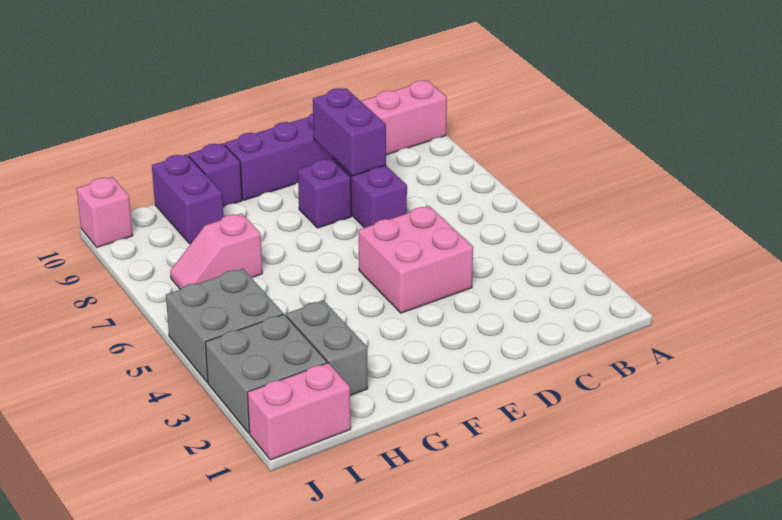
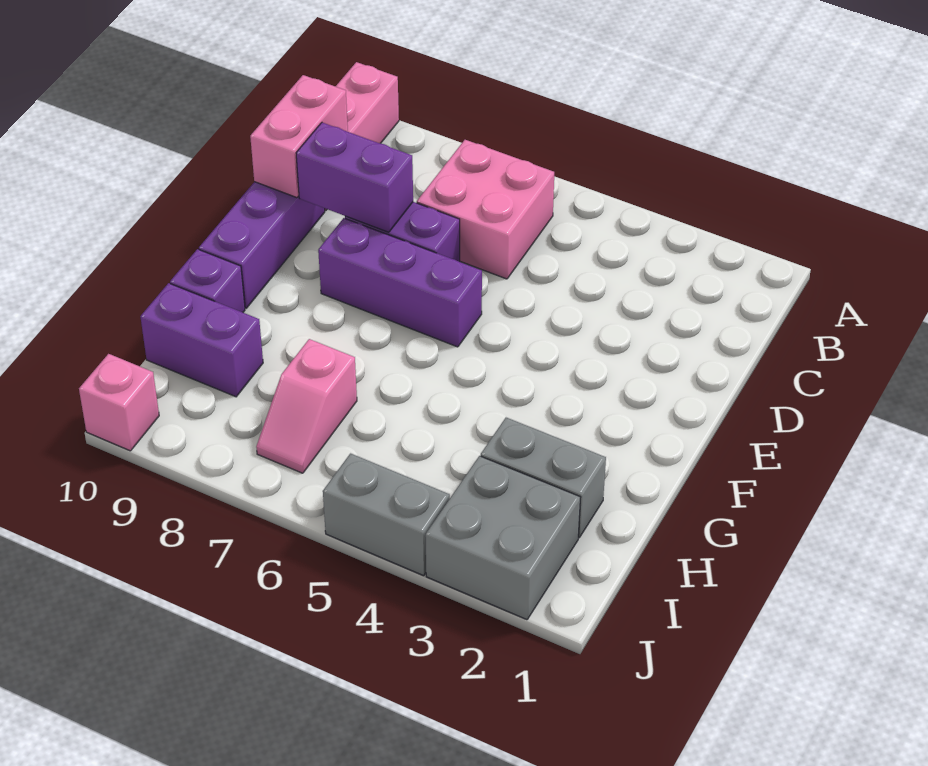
pink brick D4:E5 level 1 -> pink brick B6:C7 level 1
purple brick E8 level 1 -> purple brick E6:E8 level 1
pink brick I1:J1 level 1 -> pink brick C10:D10 level 2
grey brick I4:J5 level 1 -> grey brick J4:J5 level 1

